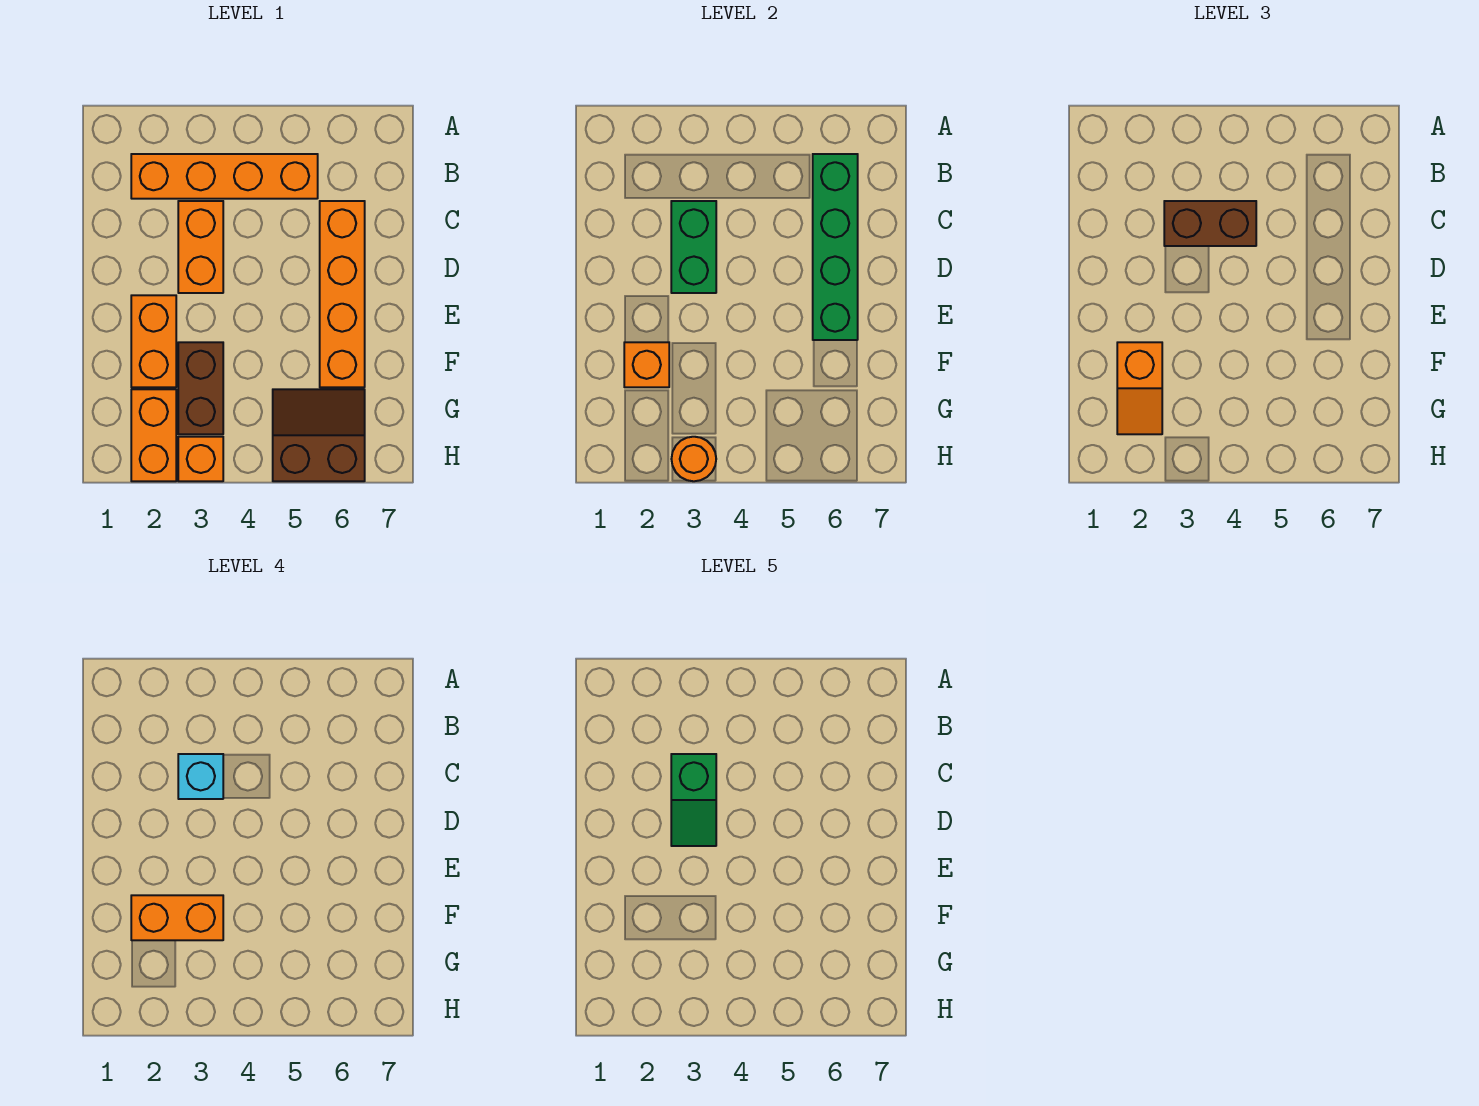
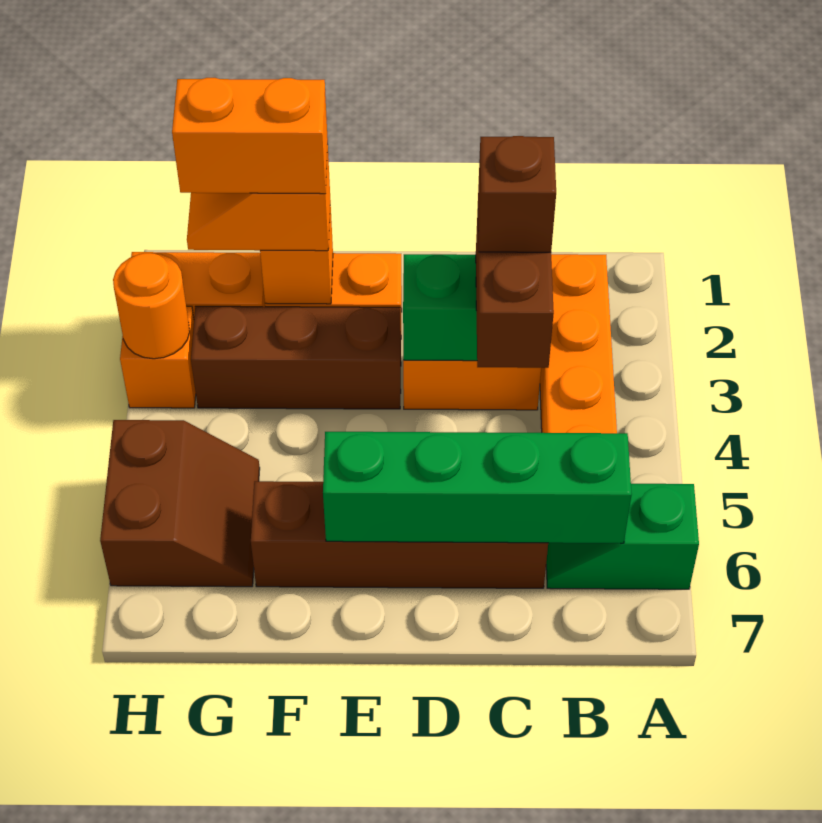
cyan brick C3 level 4 -> brown brick C3 level 4
green slope C3:D3 level 5 top C -> green slope A6:B6 level 1 top A
orange brick C6:F6 level 1 -> brown brick C6:F6 level 1
orange brick F2:F3 level 4 -> orange brick F2:G2 level 4
brown brick F3:G3 level 1 -> brown brick E3:G3 level 1

